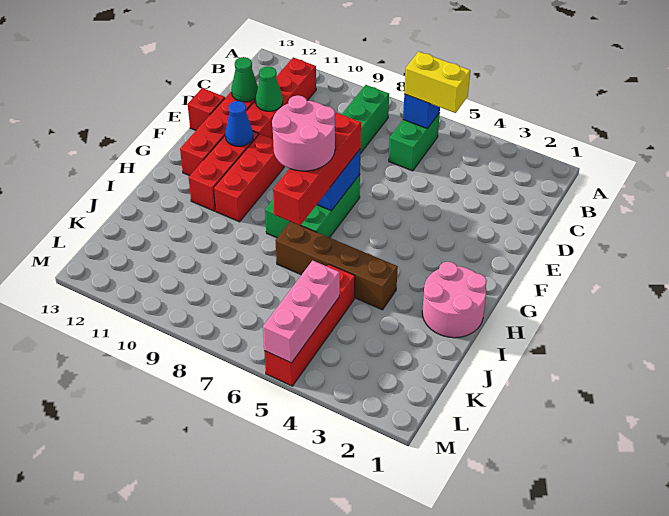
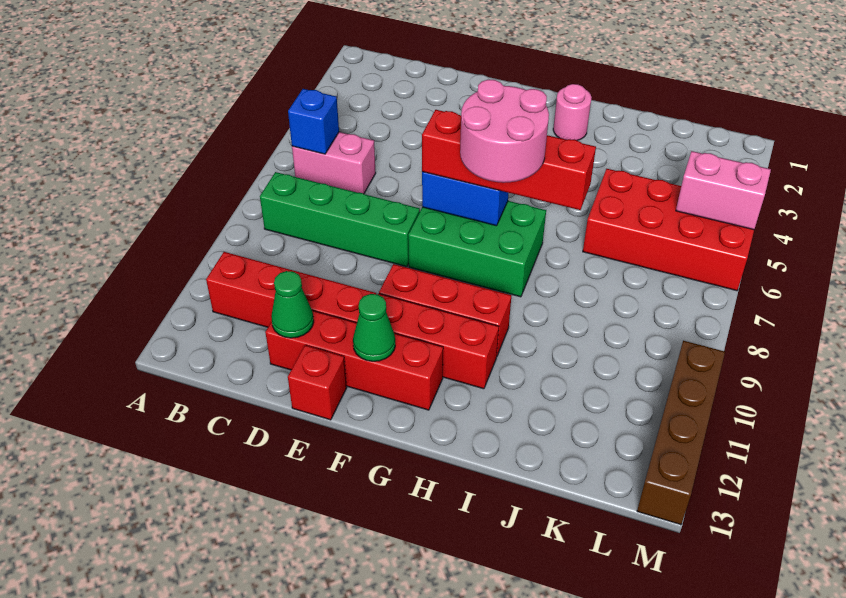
yellow brick B5:B6 level 3 -> none
green brick B6:C6 level 1 -> pink brick B6:C6 level 1
green cone D11 level 2 -> green cone F12 level 2
blue cone F11 level 2 -> none
pink round brick H1:I2 level 1 -> pink round brick H2 level 1
brown brick I4:I7 level 1 -> brown brick M10:M13 level 1
red brick J5:M5 level 1 -> red brick J5:M6 level 1
pink brick K5:M5 level 2 -> pink brick L5:M5 level 2

